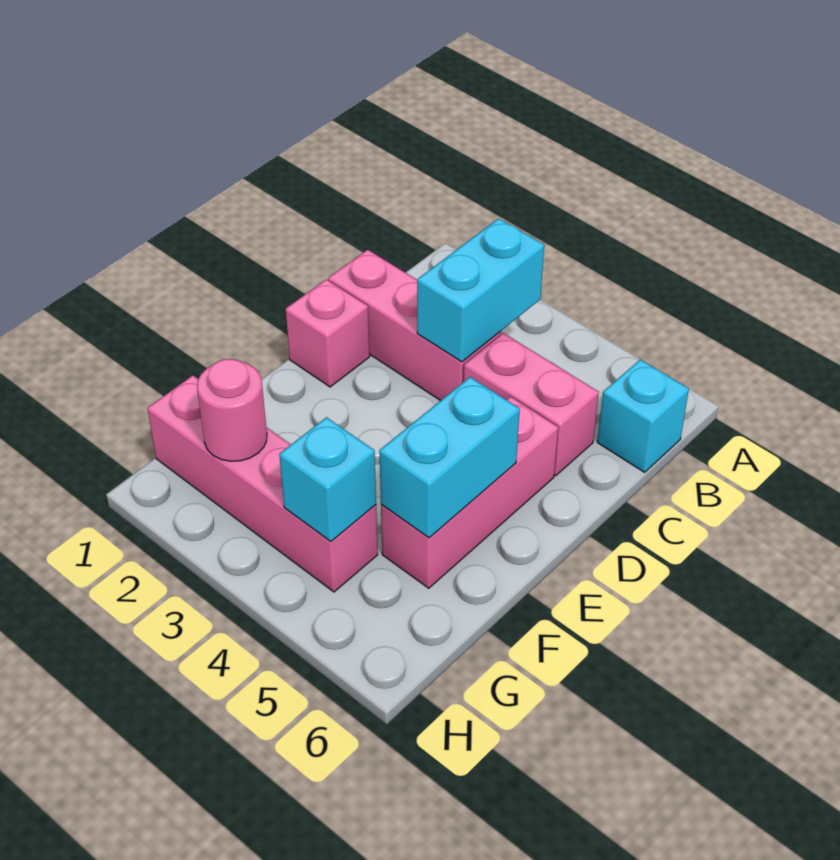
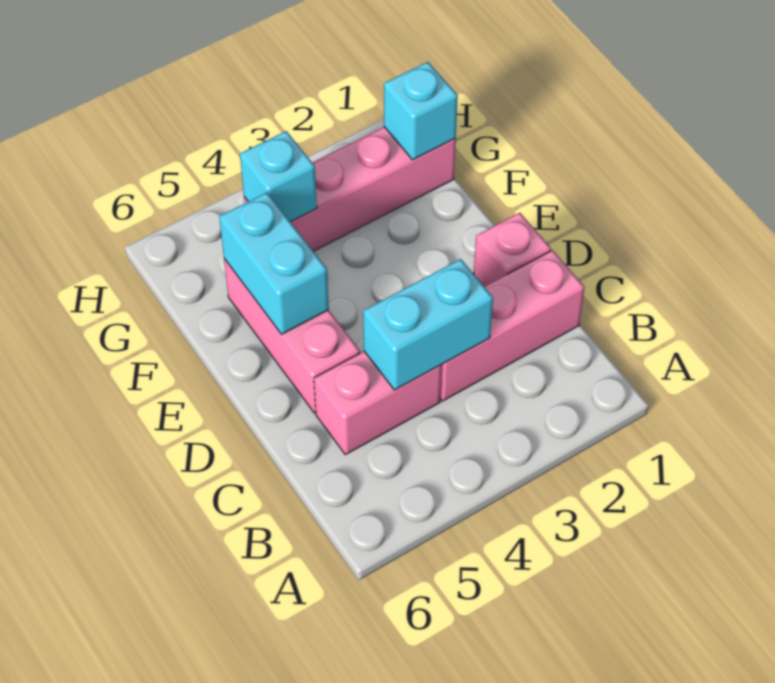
cyan brick B3:C3 level 2 -> cyan brick C3:C4 level 2
cyan brick B6 level 1 -> cyan brick G1 level 2
pink round brick G2 level 2 -> none

